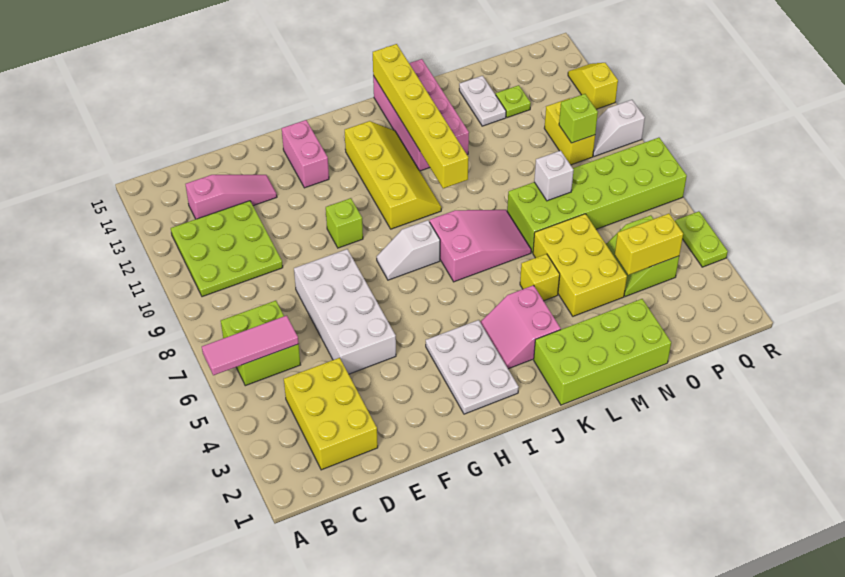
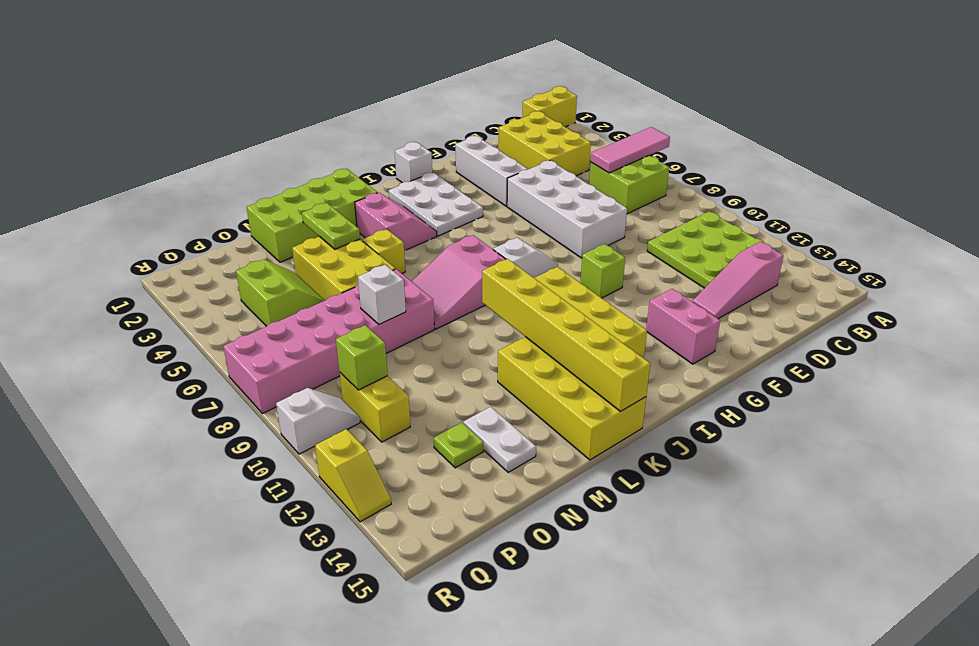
none -> white brick F2:F4 level 1
none -> white brick H1 level 1
pink brick K12:L15 level 1 -> yellow brick K12:L15 level 1
lime brick M7:R8 level 1 -> pink brick M7:R8 level 1
yellow brick O4:P4 level 2 -> yellow brick A1:B1 level 1
lime plate R4:R5 level 1 -> lime plate M3:M4 level 2

